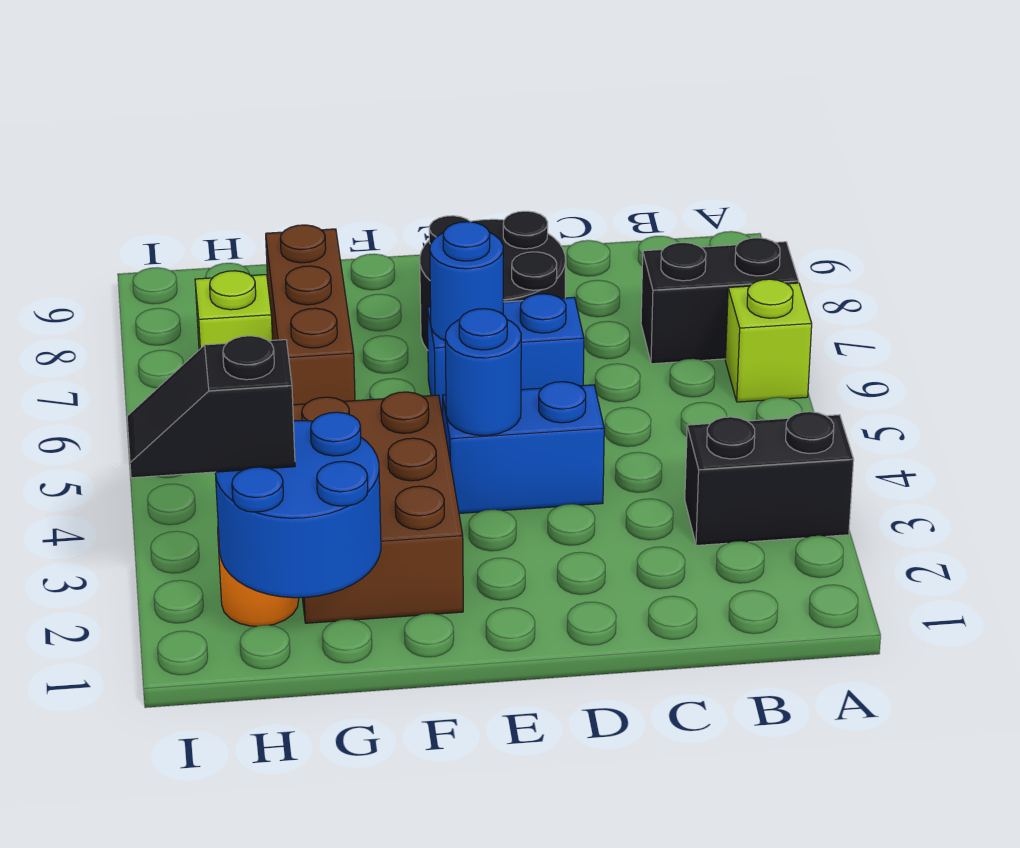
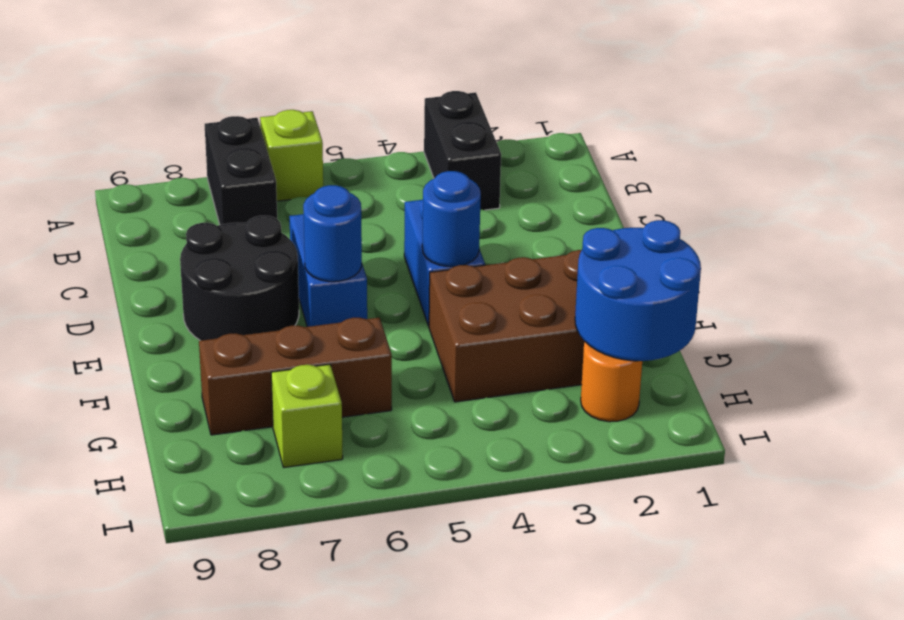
black slope H2:I2 level 3 top H -> none

